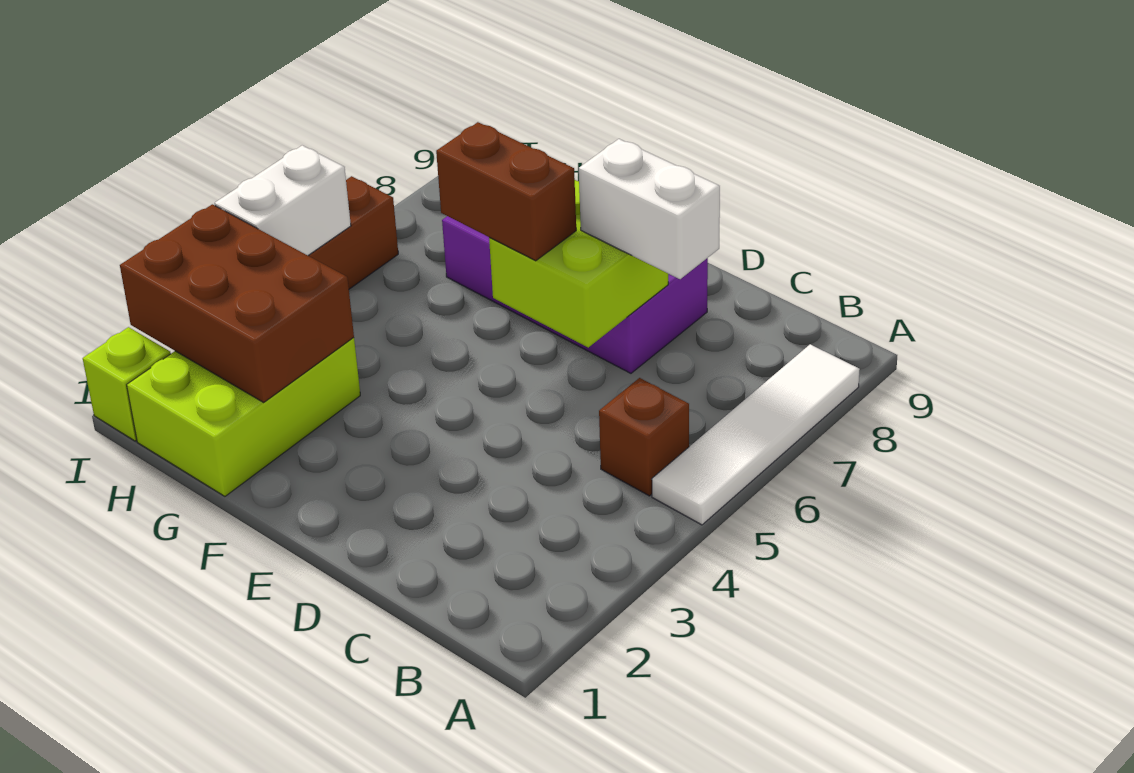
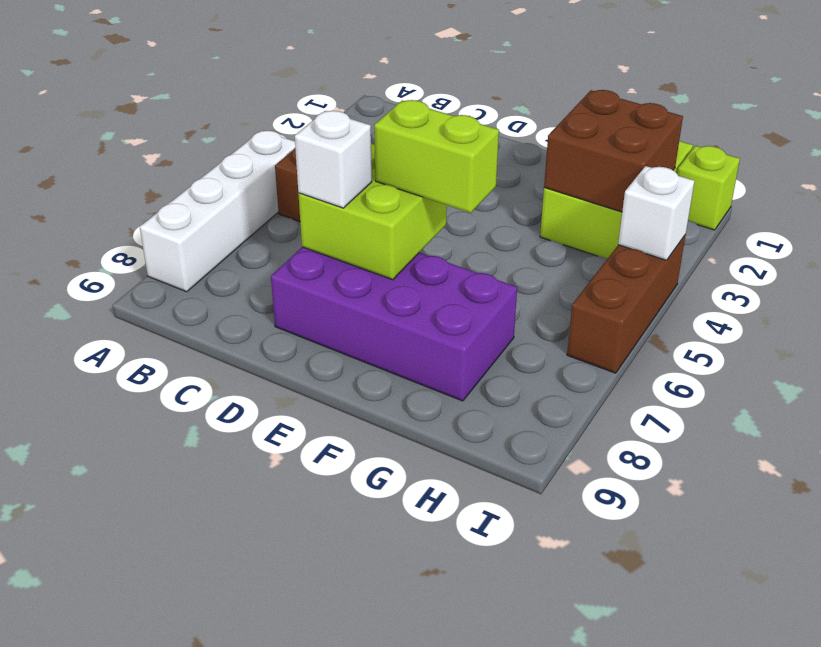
white tile A5:A8 level 1 -> white brick A5:A8 level 1
white brick C7:D7 level 3 -> white brick D7 level 3
brown brick E6:F6 level 3 -> lime brick E6:F6 level 3
brown brick G2:I3 level 2 -> brown brick G2:H3 level 2
white brick I4:I5 level 2 -> white brick I4 level 2

